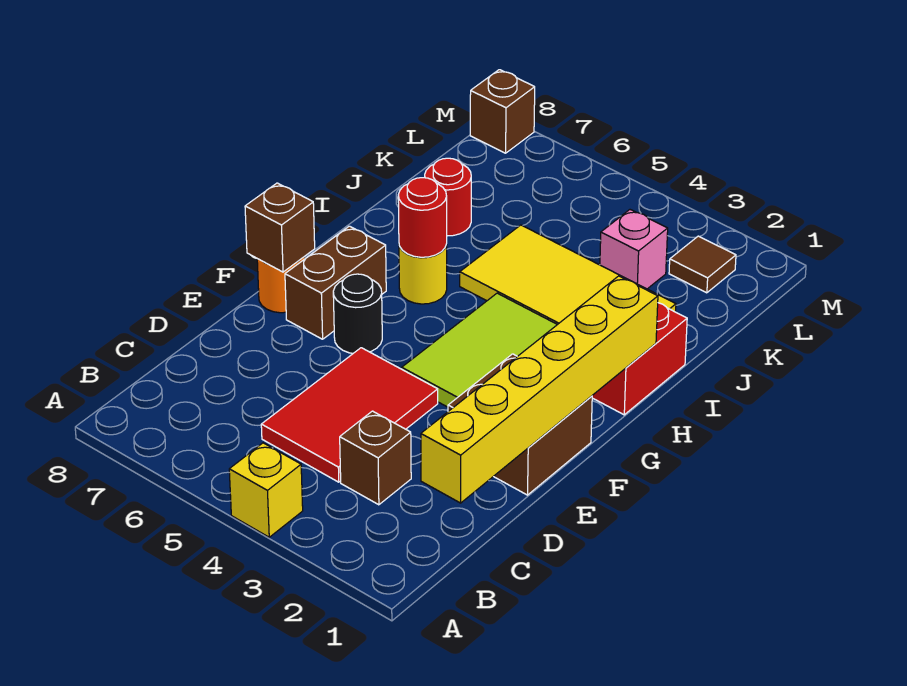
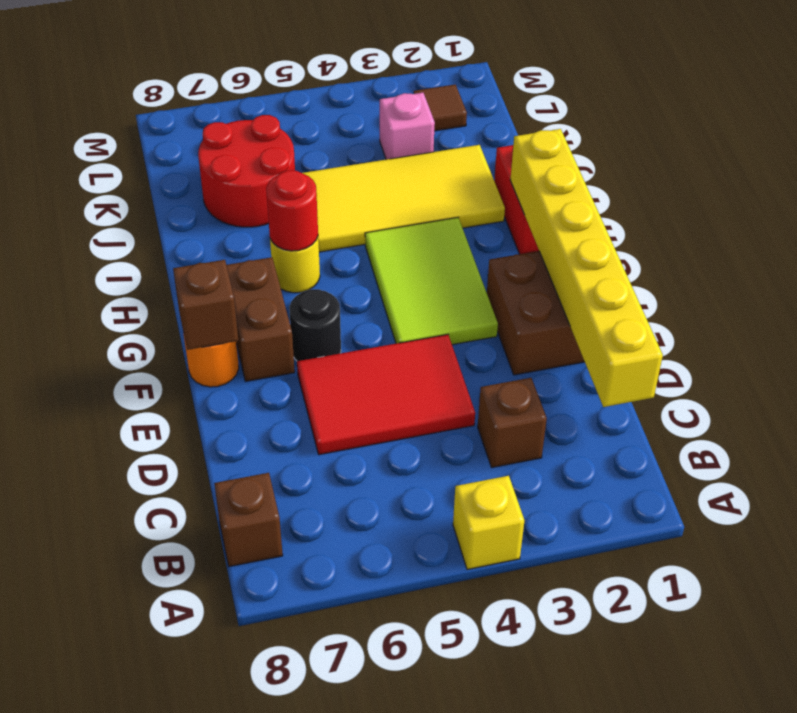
red tile C4:E5 level 1 -> red tile D4:E6 level 1
red round brick J7 level 1 -> red round brick J6:K7 level 1
brown brick M8 level 1 -> brown brick B8 level 1

